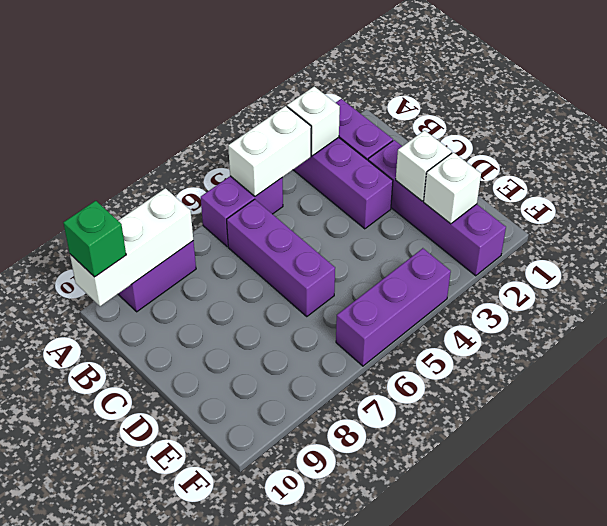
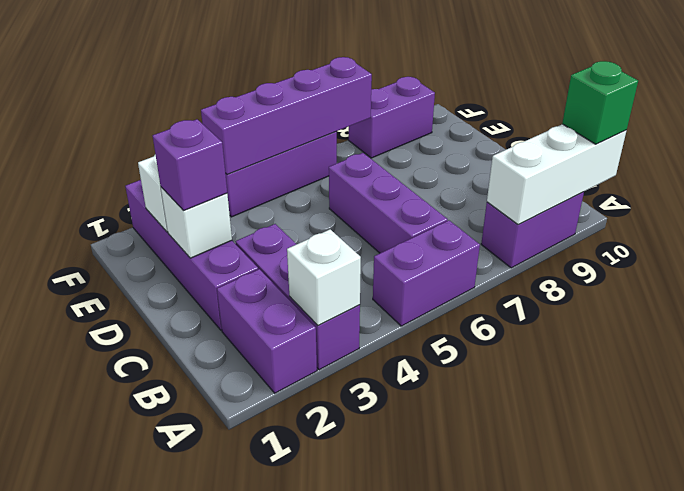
white brick A4:A5 level 2 -> none
none -> purple brick D2 level 3
none -> purple brick F4:F7 level 2
none -> purple brick F8:F9 level 1

